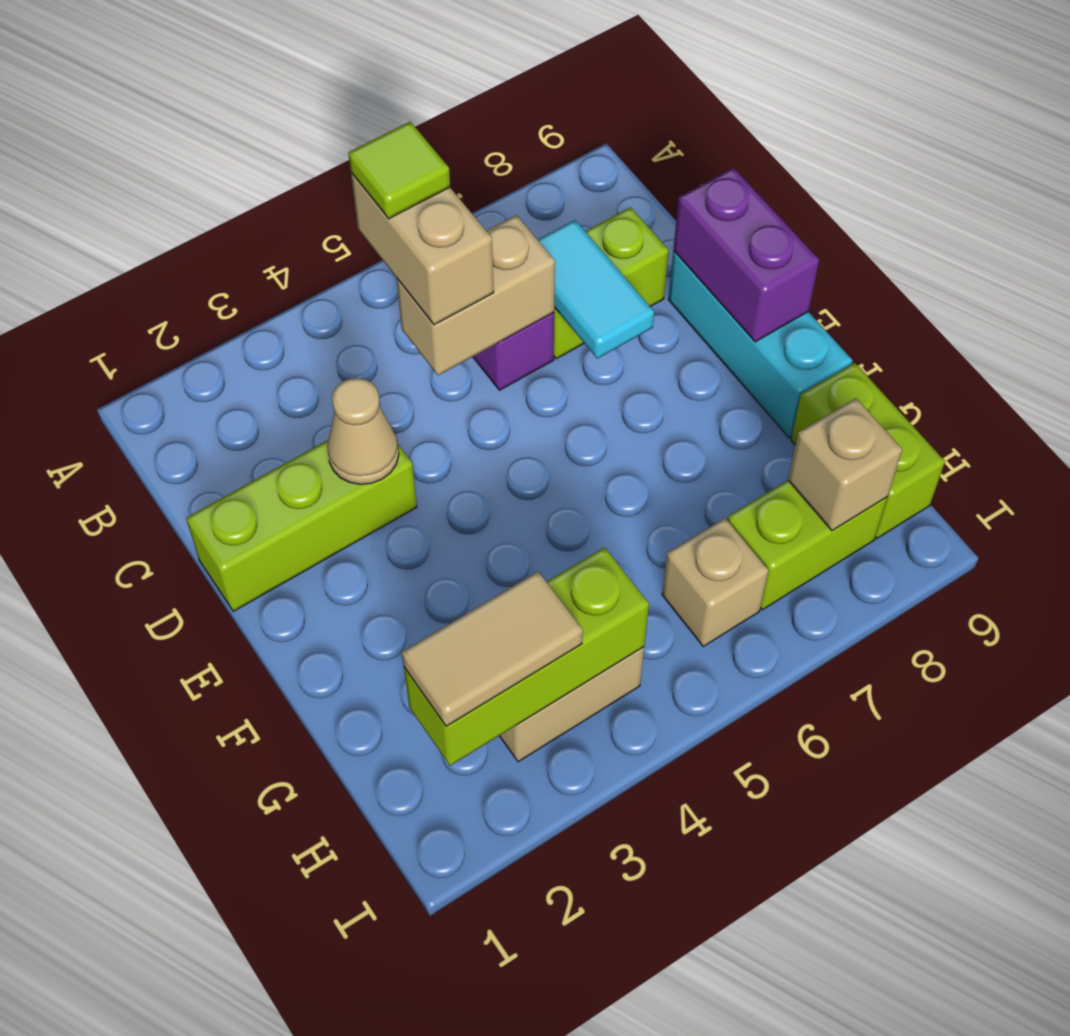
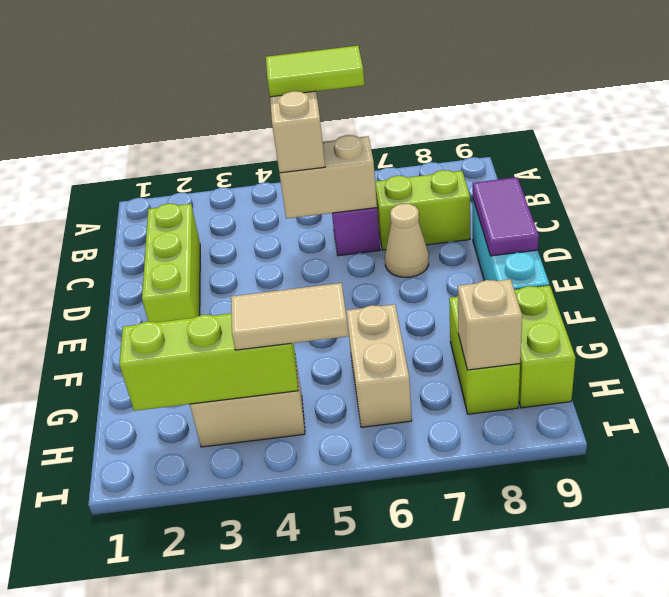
lime tile B5 level 4 -> lime tile B5:B6 level 4
cyan tile C7:D7 level 2 -> none
lime brick D1:D3 level 1 -> lime brick C2:E2 level 1
tan cone D3 level 2 -> tan cone D7 level 1
purple brick D9:E9 level 2 -> purple tile D9:E9 level 2
tan tile H2:H3 level 3 -> tan tile H4:H5 level 3
tan brick H6 level 1 -> tan brick G6:H6 level 1
lime brick H7:H8 level 1 -> lime brick G8:H8 level 1

